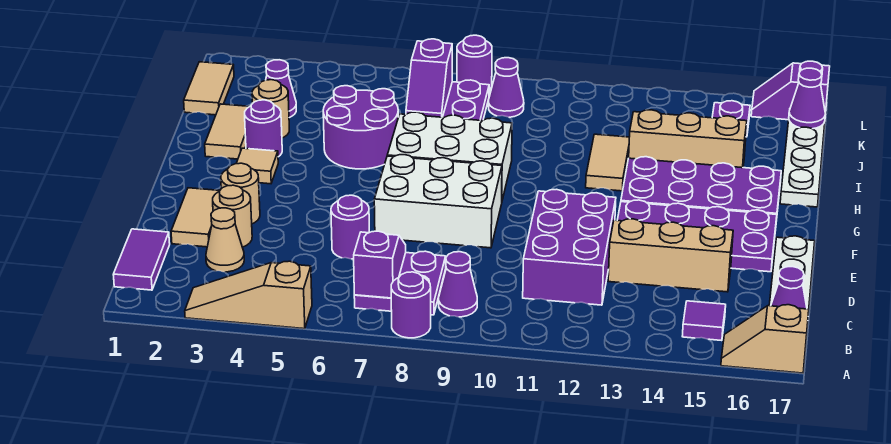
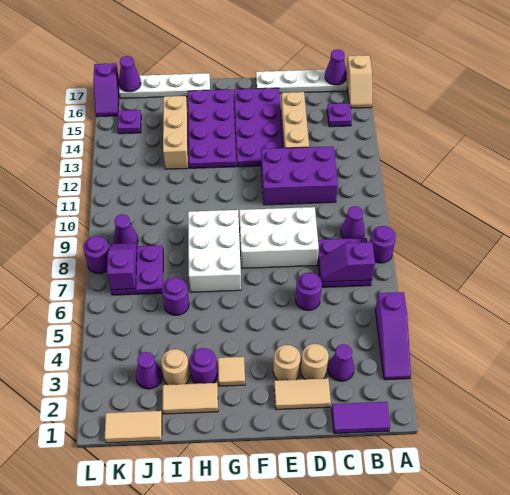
tan slope A3:A5 level 1 top 5 -> purple slope A3:A5 level 1 top 5
purple tile B15 level 1 -> purple plate B15 level 1
tan cone C3 level 1 -> purple cone C3 level 1
white brick E7:F9 level 1 -> white brick D8:F9 level 1
purple round brick H5:I6 level 1 -> purple round brick I6 level 1
tan tile H12:I12 level 1 -> none
purple slope J7:K7 level 2 top K -> purple slope K7:K8 level 2 top 7

